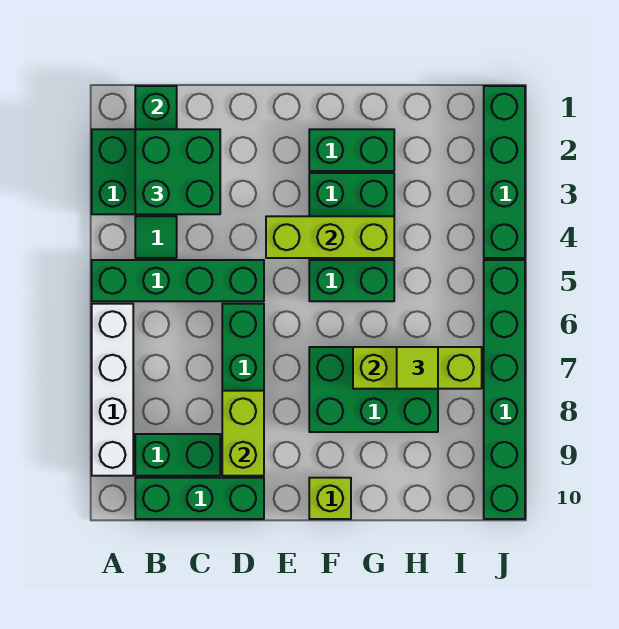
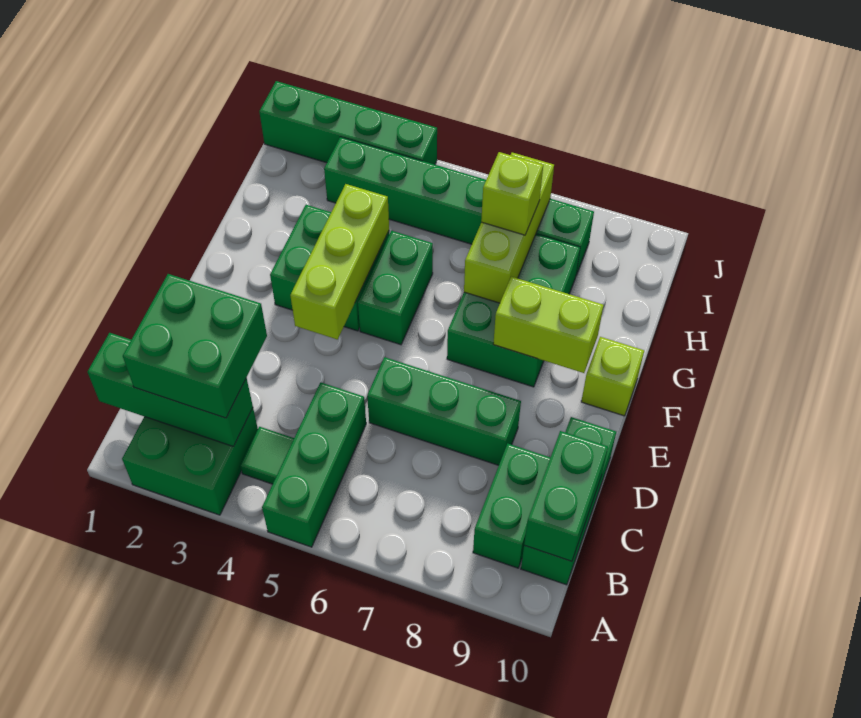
green brick A5:D5 level 1 -> green brick A5:C5 level 1
white brick A6:A9 level 1 -> none
lime brick D8:D9 level 2 -> lime brick F8:F9 level 2
green brick F2:G2 level 1 -> green brick B10:C10 level 2
lime tile H7 level 3 -> lime brick H7 level 3
green brick J5:J10 level 1 -> green brick I3:I8 level 1

